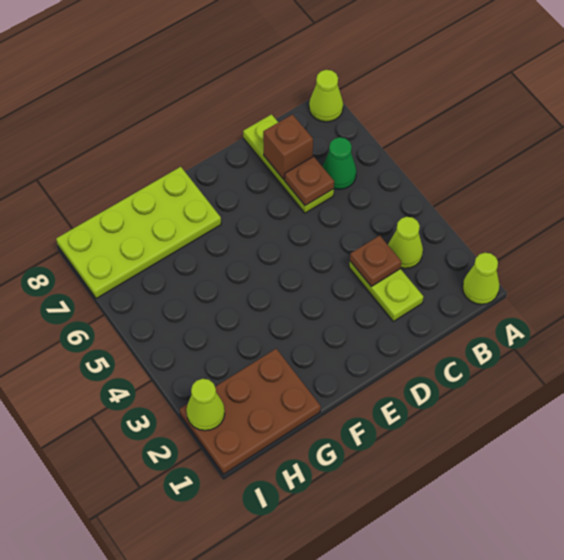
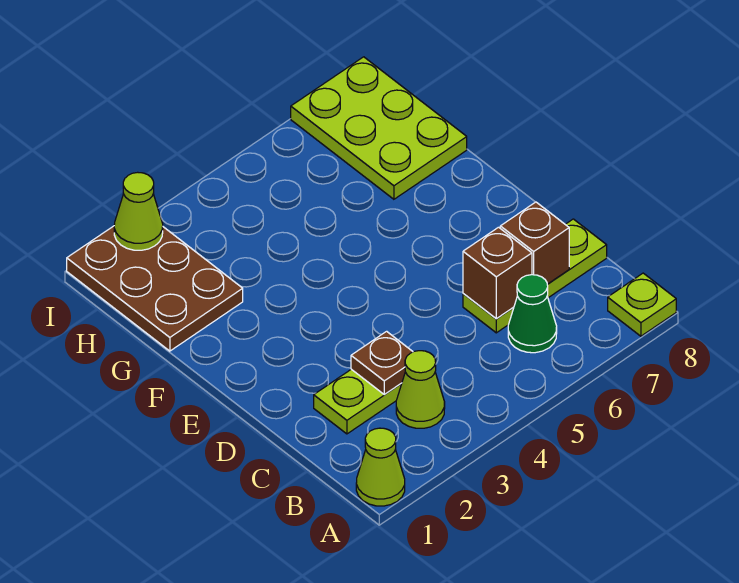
lime cone A8 level 1 -> lime plate A8 level 1
brown plate C6 level 2 -> brown brick C6 level 2
lime plate F7:I8 level 1 -> lime plate G7:I8 level 1

